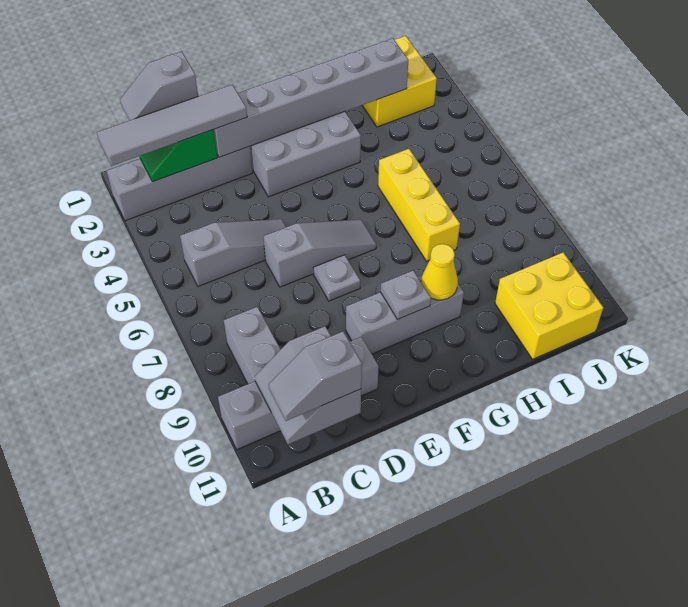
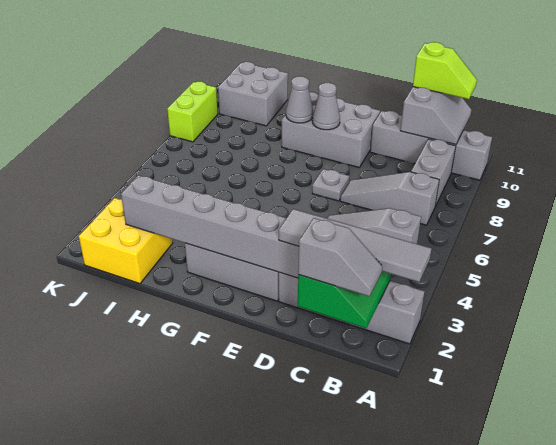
grey slope B11:C11 level 3 top C -> lime slope B11:C11 level 3 top C
grey slope D6:F6 level 1 top D -> grey slope B7:D7 level 1 top B
grey brick E9:G9 level 1 -> grey brick E9:G10 level 1
grey plate F9 level 2 -> grey cone F9 level 2
yellow cone G9 level 2 -> grey cone G9 level 2
yellow brick H5:H7 level 1 -> none
yellow brick I10:J11 level 1 -> grey brick I10:J11 level 1
none -> lime brick K8:K9 level 1

